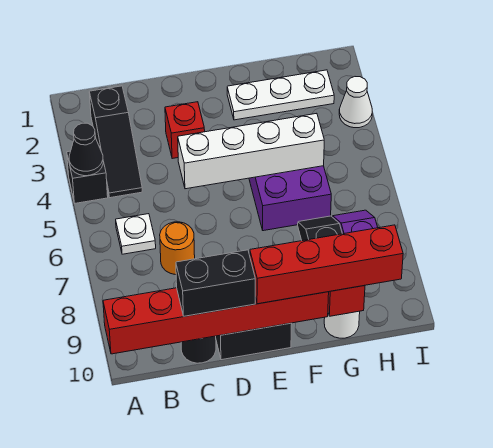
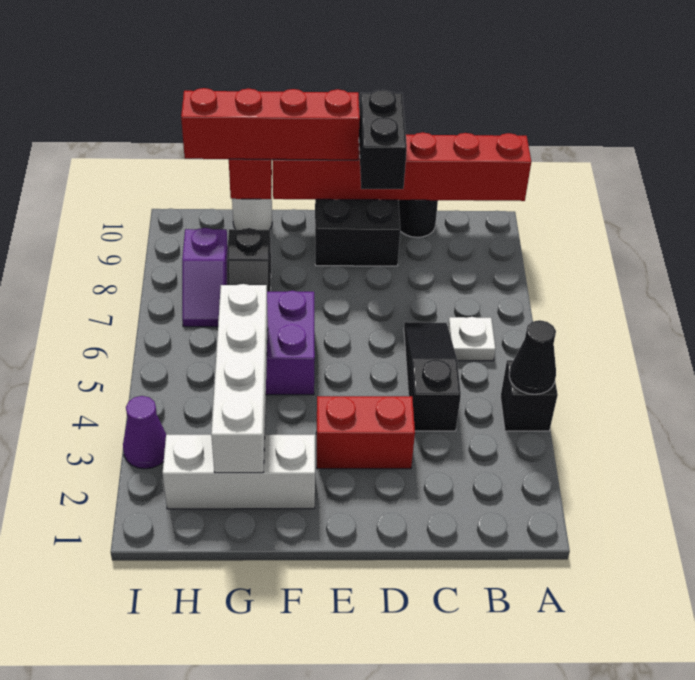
black slope B2:B4 level 1 top 2 -> black slope C4:C6 level 1 top 4
orange round brick C7 level 1 -> none
black brick C10:D10 level 3 -> black brick D9:D10 level 3
red brick D3 level 1 -> red brick D3:E3 level 1
white brick D5:G5 level 2 -> white brick G2:G5 level 2
white plate F2:H2 level 1 -> white brick F2:H2 level 1
white cone I3 level 1 -> purple cone I3 level 1

